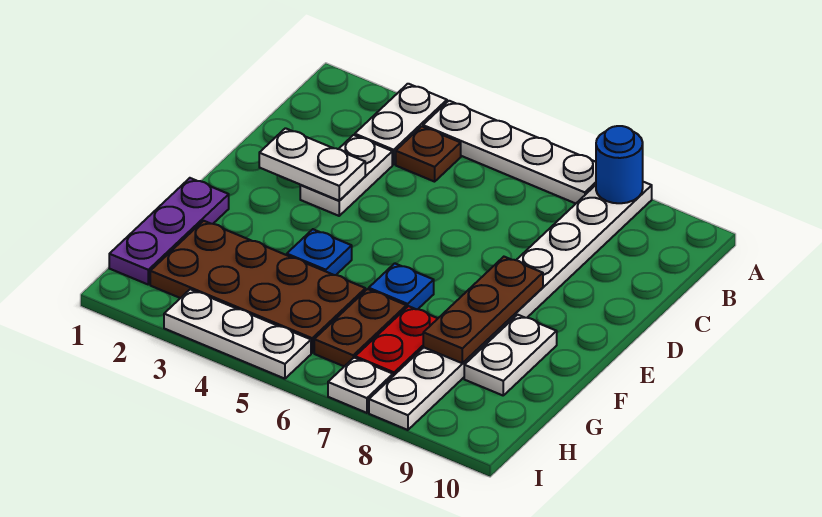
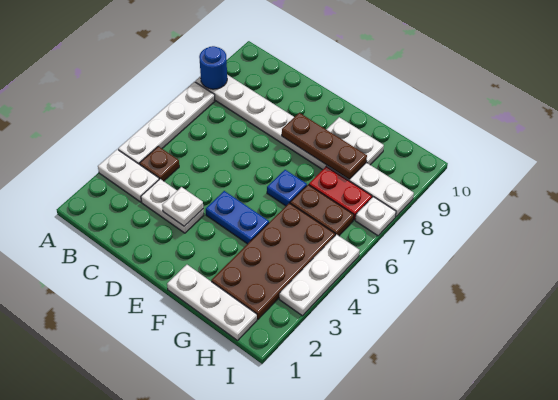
white plate D2:D3 level 2 -> white plate D3 level 2
purple plate F1:H1 level 1 -> white plate F1:H1 level 1
blue plate F4 level 1 -> blue plate E4:F4 level 1

